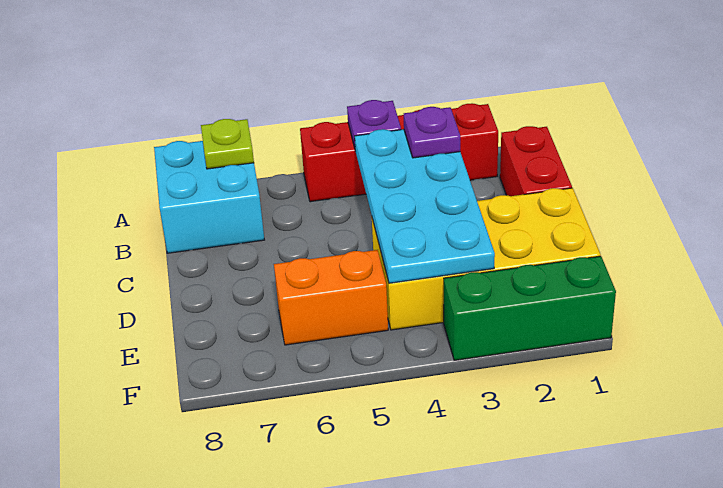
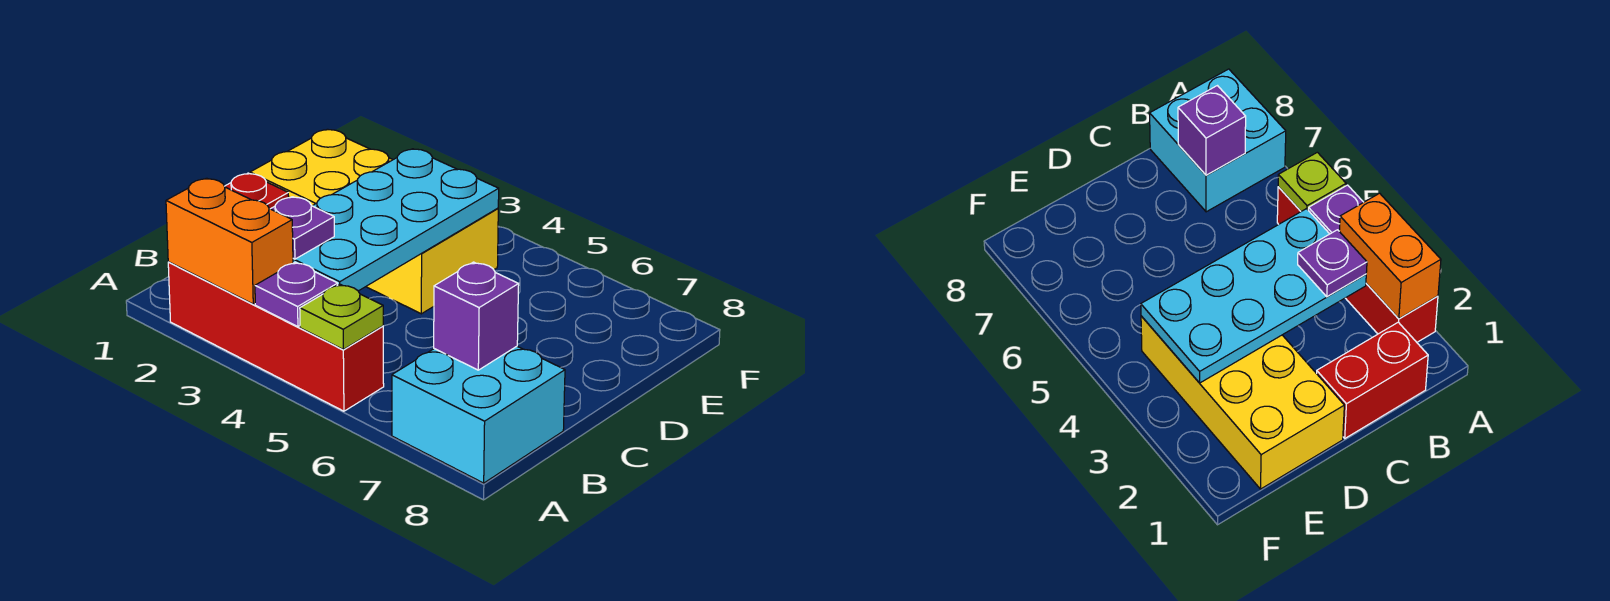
lime plate A7 level 2 -> lime plate A5 level 2
none -> purple brick B7 level 2
orange brick E5:E6 level 1 -> orange brick A2:A3 level 2
green brick F1:F3 level 1 -> none

